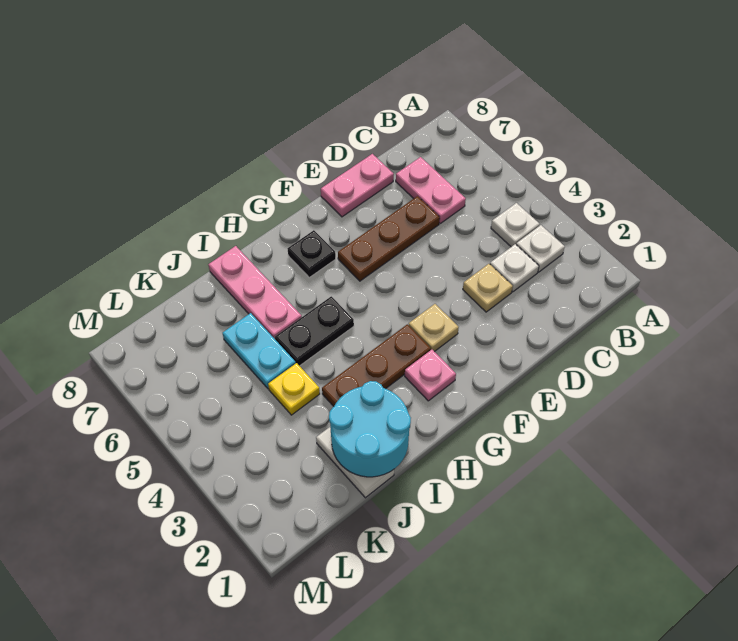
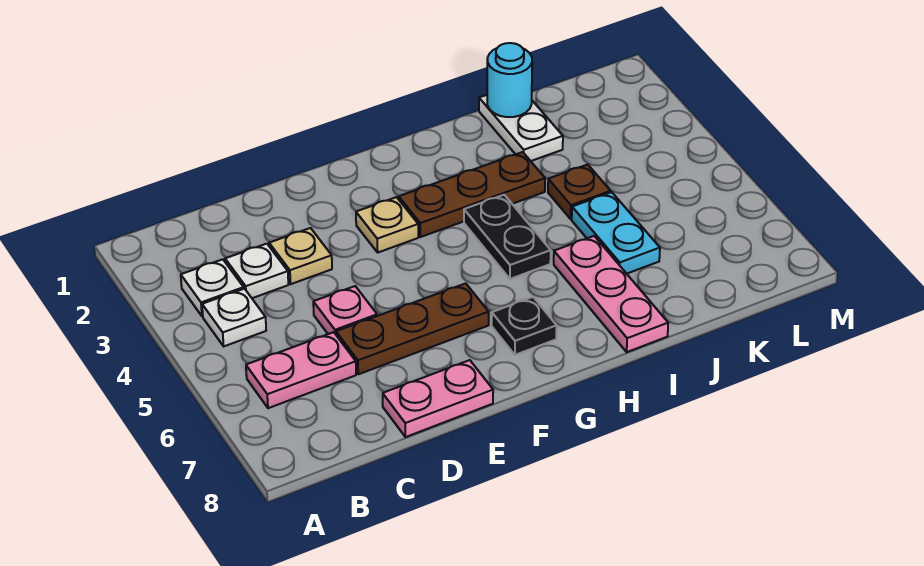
pink plate C6:C7 level 1 -> pink plate B6:C6 level 1
pink plate G2 level 1 -> pink plate D5 level 1
black plate H5:I5 level 1 -> black plate H4:H5 level 1
cyan round brick I1:J2 level 2 -> cyan round brick J1 level 2
yellow plate J4 level 1 -> brown plate J4 level 1

